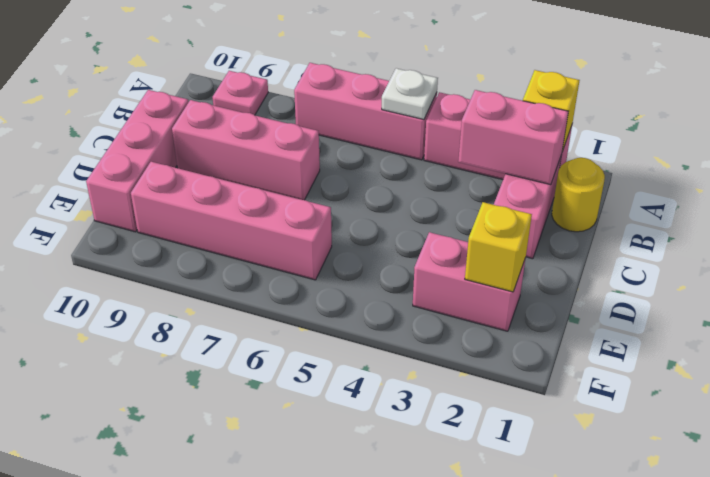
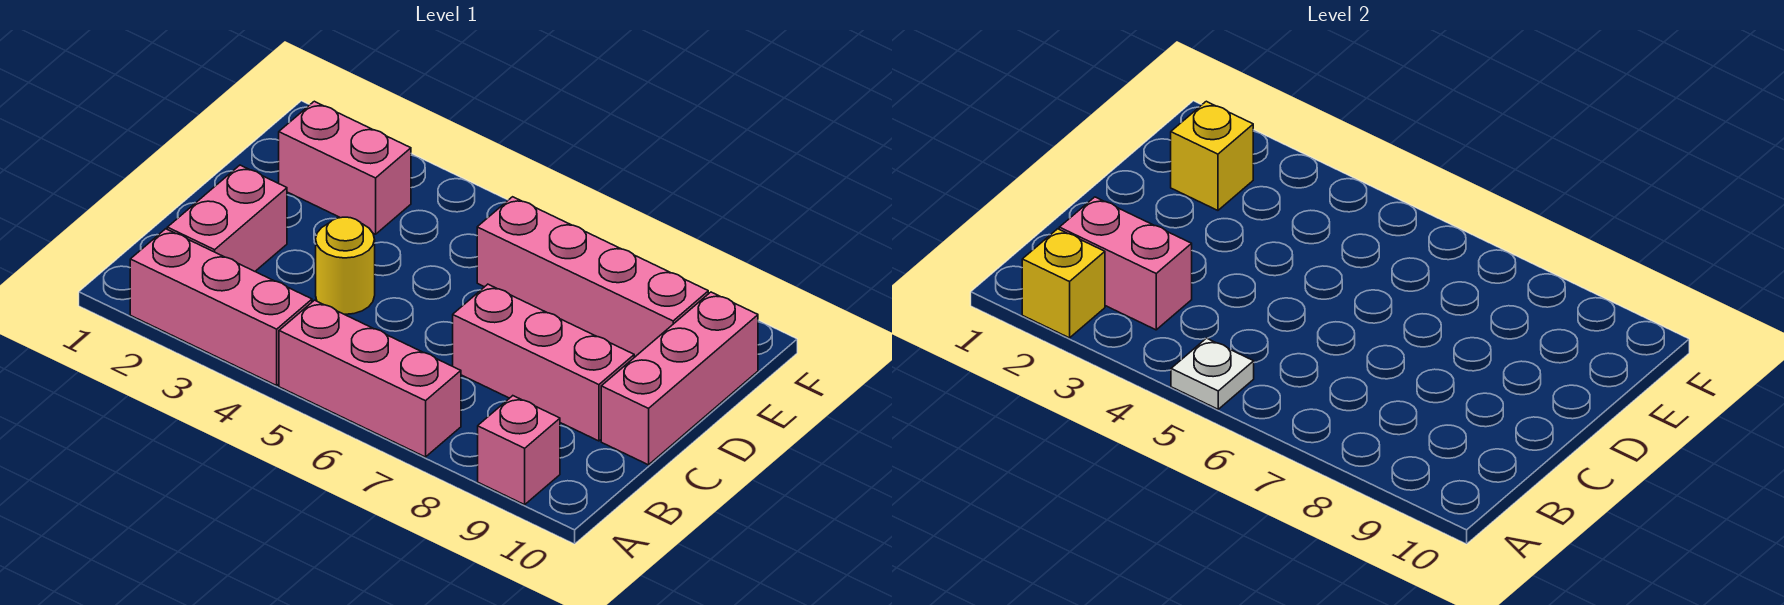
pink plate A9 level 1 -> pink brick A9 level 1
yellow round brick B1 level 1 -> yellow round brick C4 level 1

